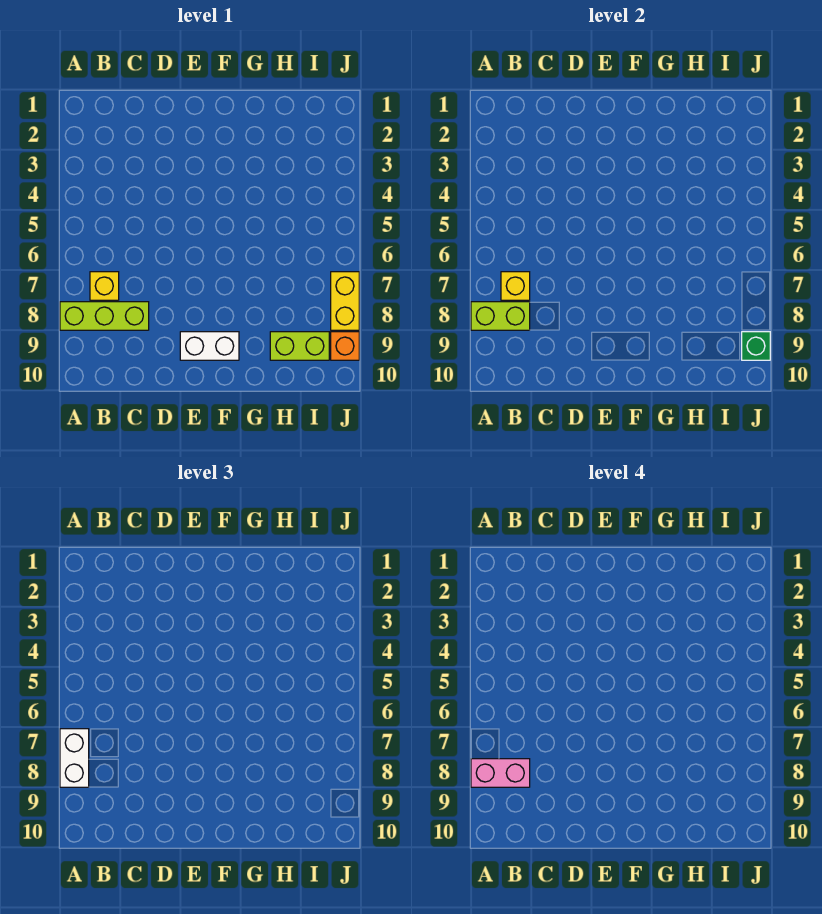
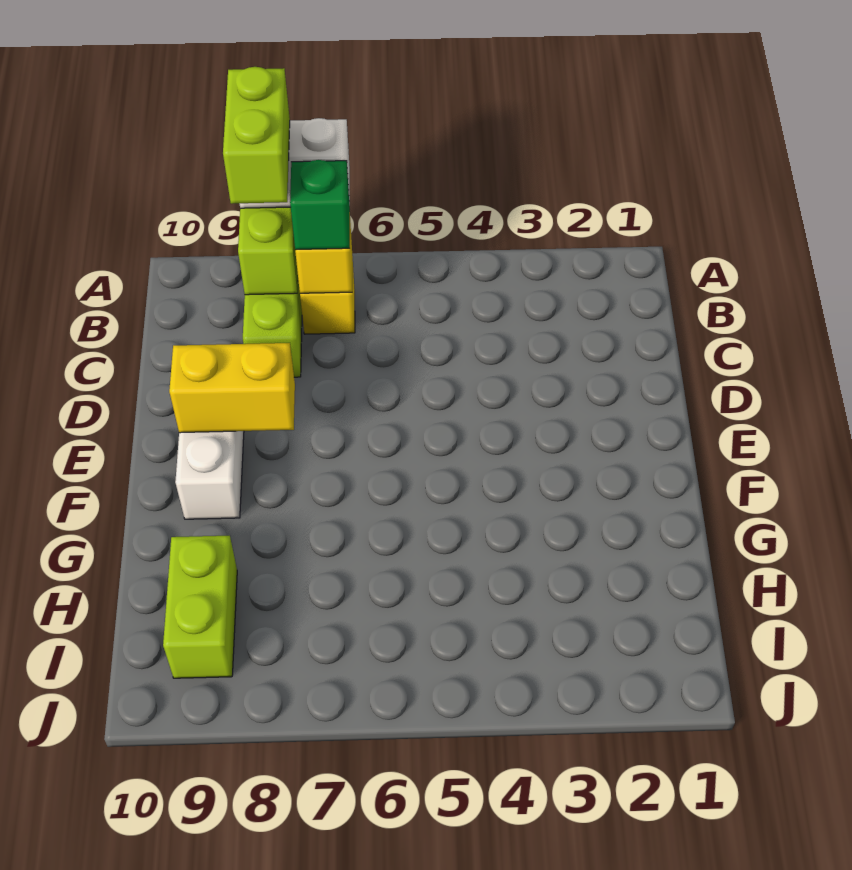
pink brick A8:B8 level 4 -> lime brick A8:B8 level 4
yellow brick J7:J8 level 1 -> yellow brick E8:E9 level 2
orange brick J9 level 1 -> none
green brick J9 level 2 -> green brick B7 level 3

